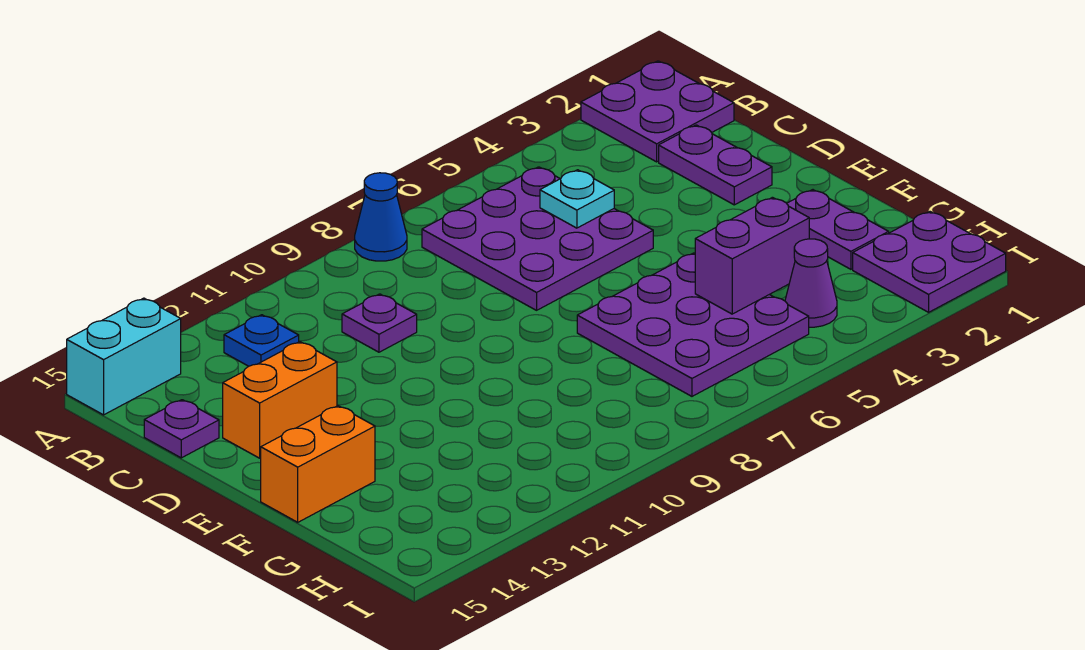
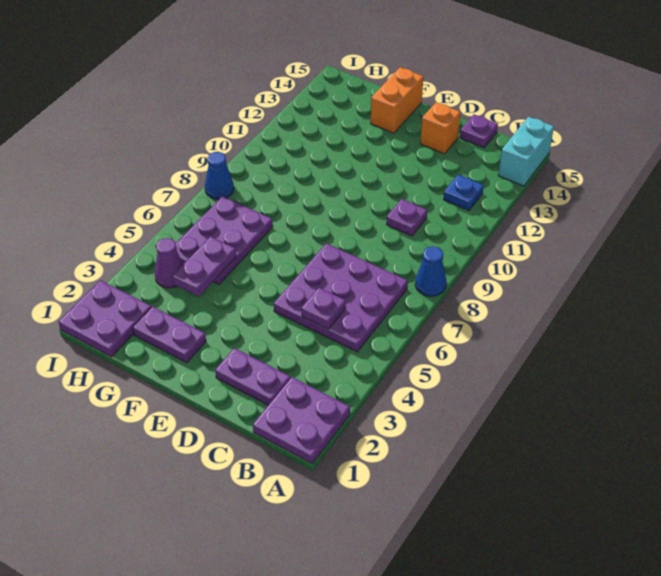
cyan plate C5 level 2 -> purple plate C5 level 2
orange brick D13:D14 level 1 -> orange brick D14 level 1
purple plate F5:H7 level 1 -> purple plate G5:H7 level 1
purple brick G4:G5 level 2 -> purple plate G4:G5 level 2
none -> blue cone I8 level 1

